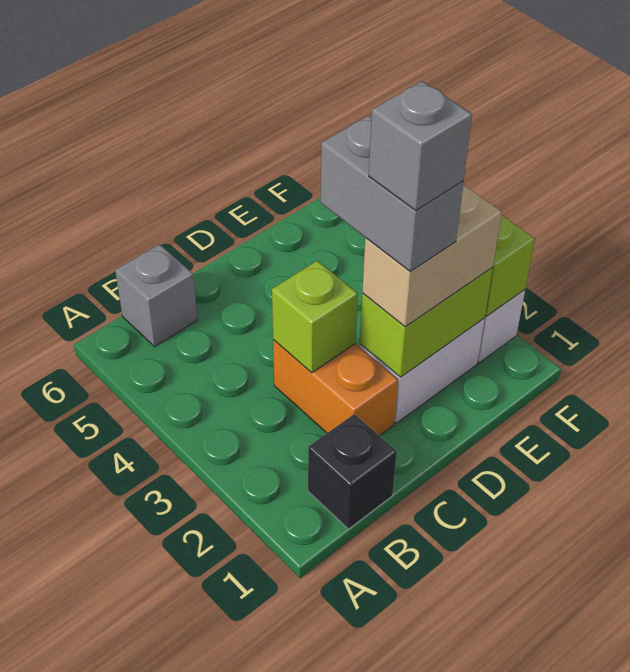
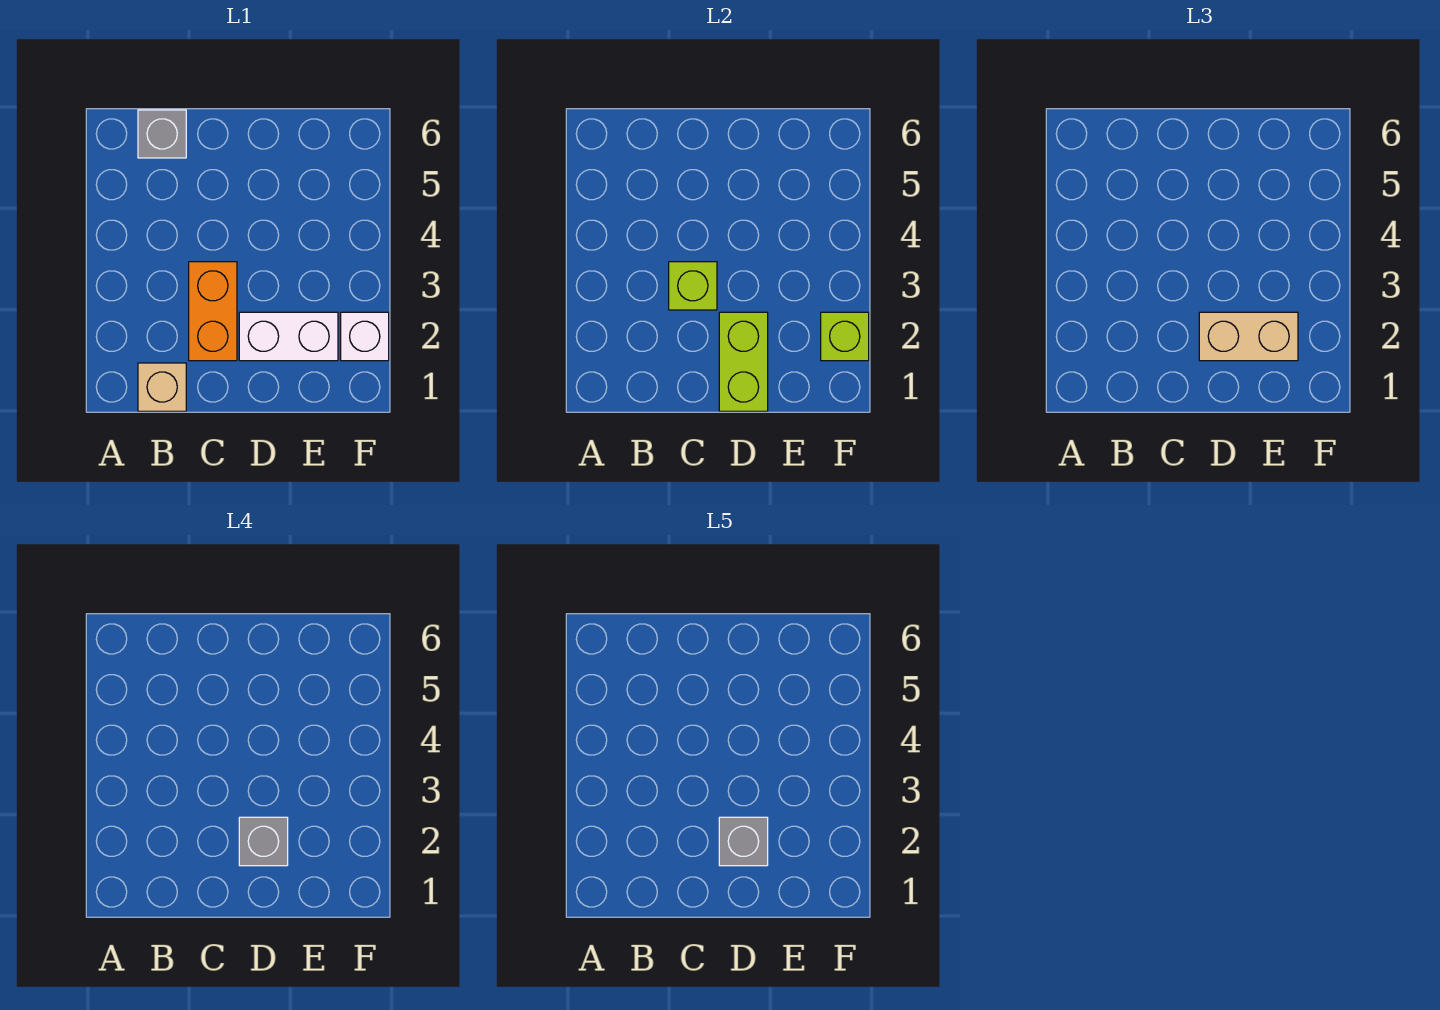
black brick B1 level 1 -> tan brick B1 level 1
lime brick D2:E2 level 2 -> lime brick D1:D2 level 2
grey brick D2:D3 level 4 -> grey brick D2 level 4

